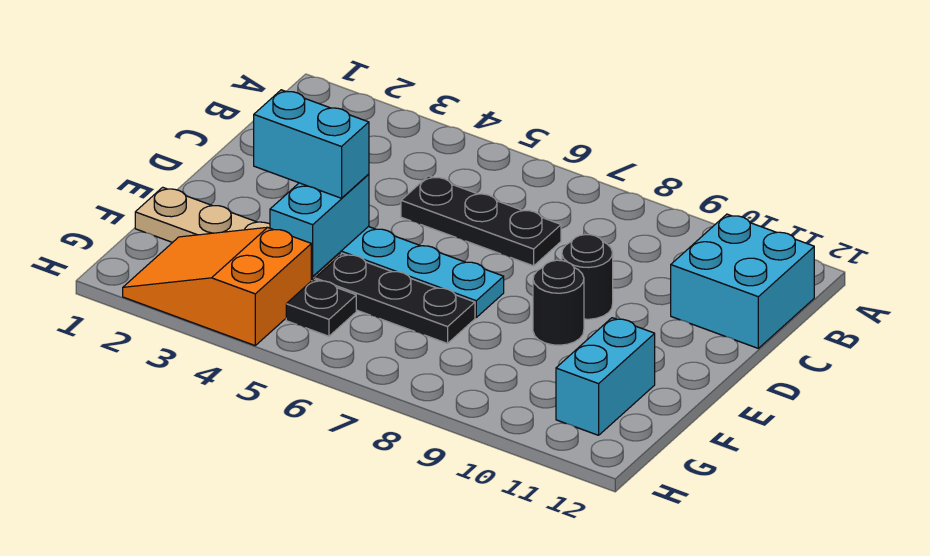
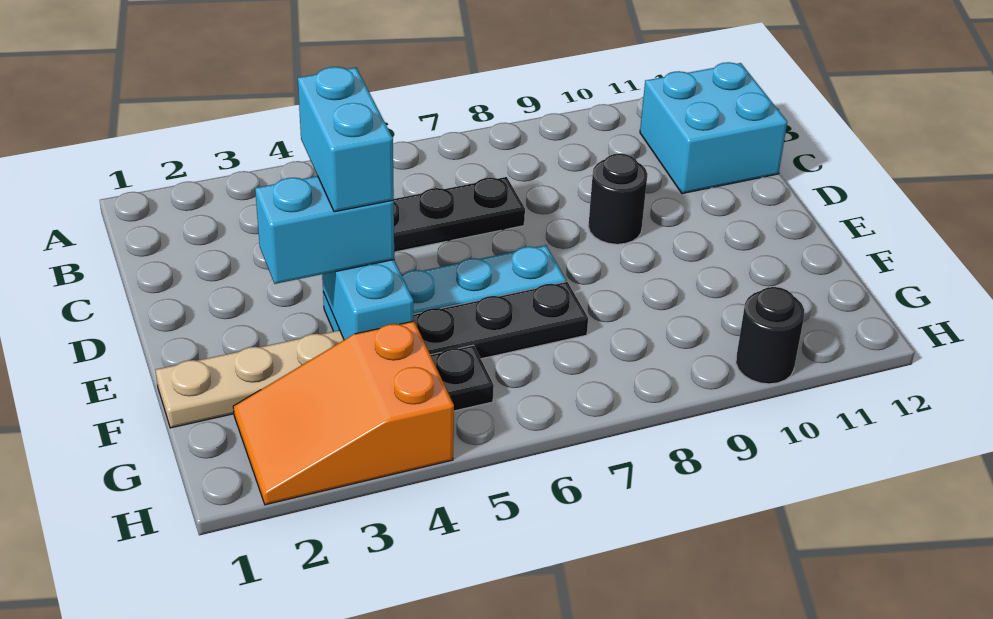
black round brick E9 level 1 -> black round brick H10 level 1
cyan brick F11:G11 level 1 -> cyan brick D4:E4 level 4

